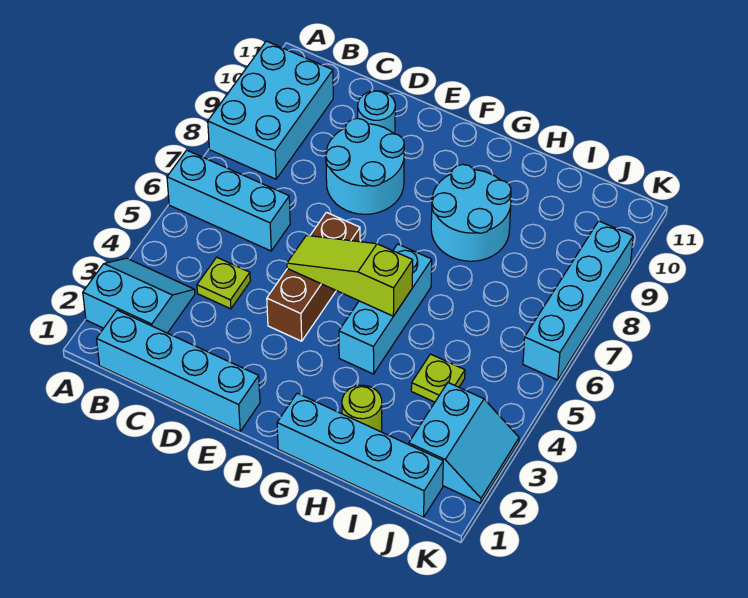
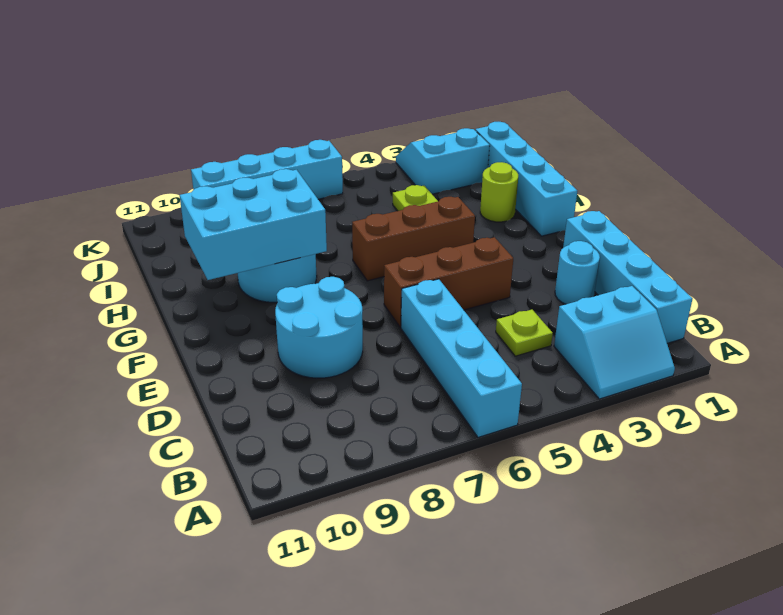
cyan slope A2:B3 level 1 top 2 -> cyan slope A2:B3 level 1 top B
cyan brick A6:C6 level 1 -> cyan brick A6:D6 level 1
cyan brick A8:B10 level 1 -> cyan brick G8:H10 level 2
cyan round brick D10 level 1 -> cyan round brick D2 level 1
lime slope E5:G5 level 2 top G -> none
cyan brick G4:G6 level 1 -> brown brick G4:G6 level 1

